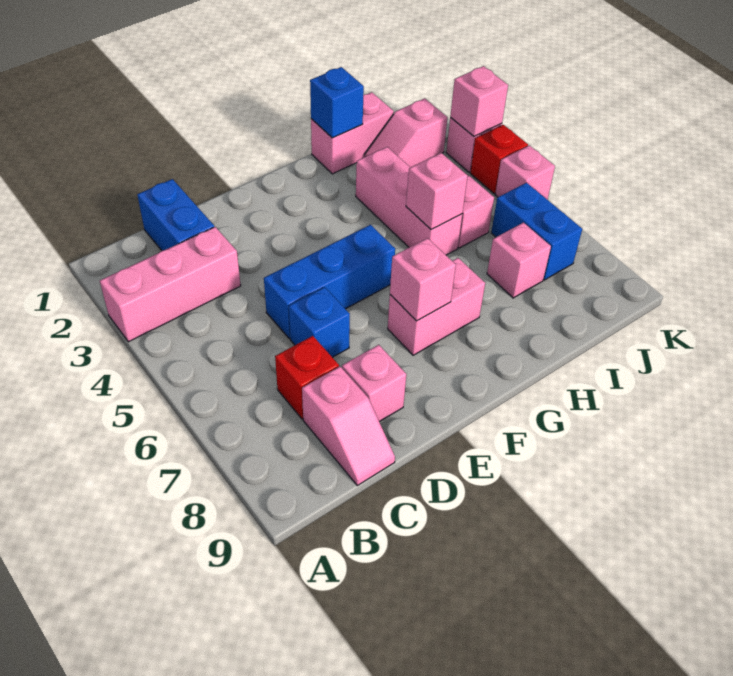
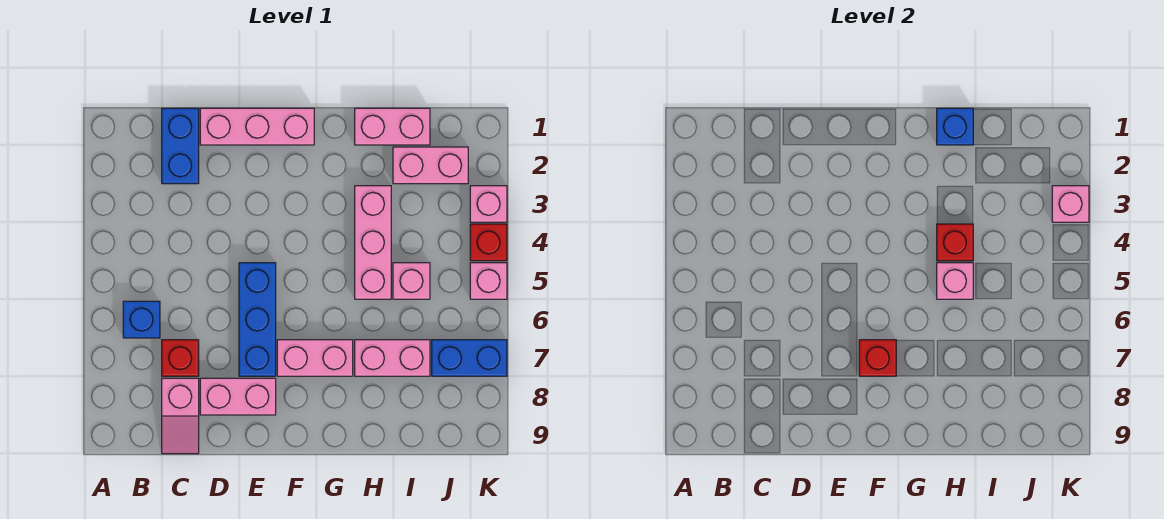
pink brick A3:C3 level 1 -> pink brick D1:F1 level 1
blue brick D5:F5 level 1 -> blue brick E5:E7 level 1
blue brick D6 level 1 -> blue brick B6 level 1
pink brick D8 level 1 -> pink brick D8:E8 level 1
pink brick F7 level 2 -> red brick F7 level 2
none -> red brick H4 level 2
pink slope I2:J2 level 1 top J -> pink brick I2:J2 level 1
pink brick I7 level 1 -> pink brick H7:I7 level 1
blue brick J6:J7 level 1 -> blue brick J7:K7 level 1

